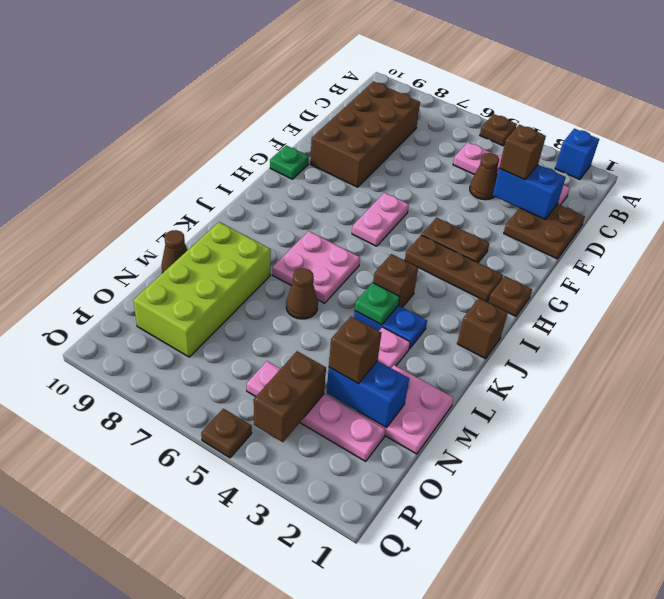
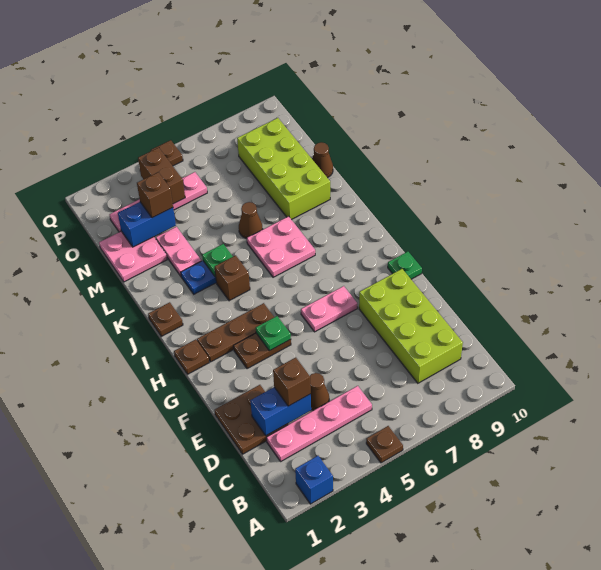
brown brick C8:F9 level 1 -> lime brick C8:F9 level 1
none -> green plate G4 level 2
pink plate G6:H6 level 1 -> pink plate G6:G7 level 1
brown brick J1 level 1 -> brown plate J1 level 1

